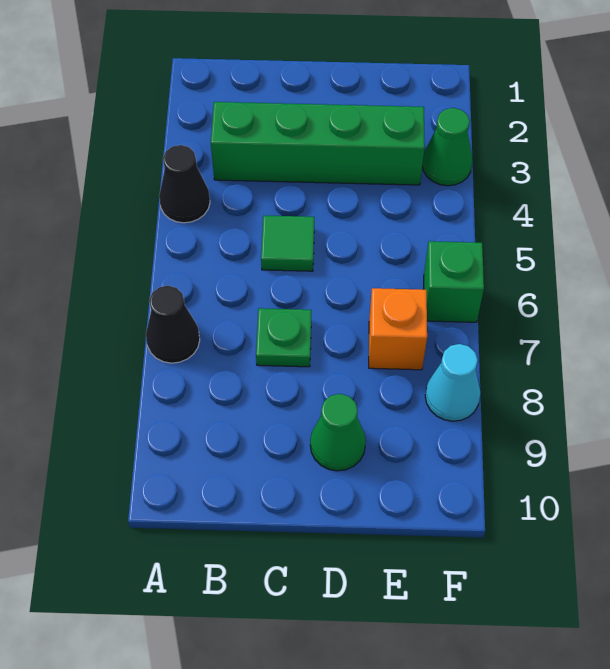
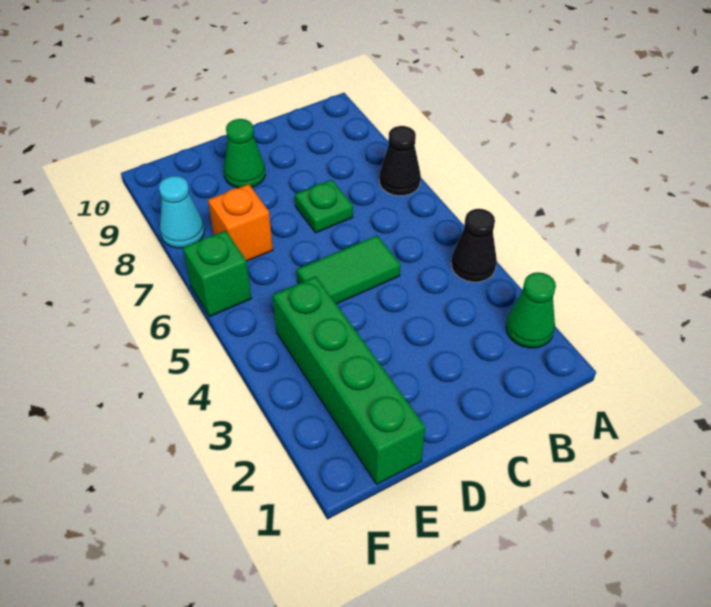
green brick B3:E3 level 1 -> green brick E1:E4 level 1
green tile C5 level 1 -> green tile C5:D5 level 1
green cone F3 level 1 -> green cone A2 level 1

